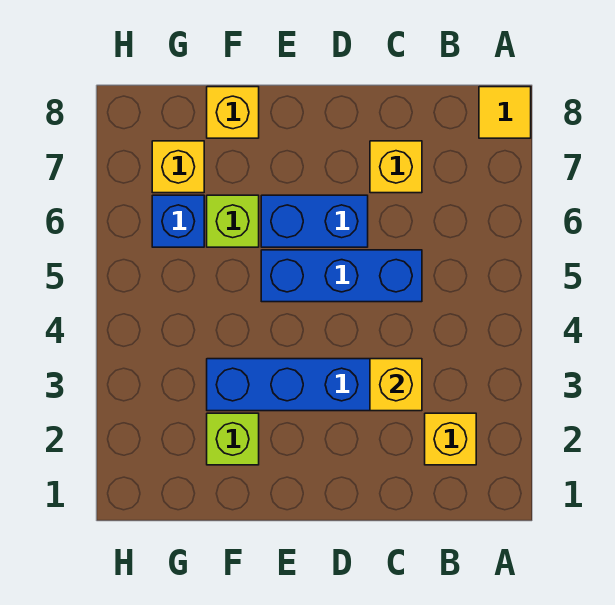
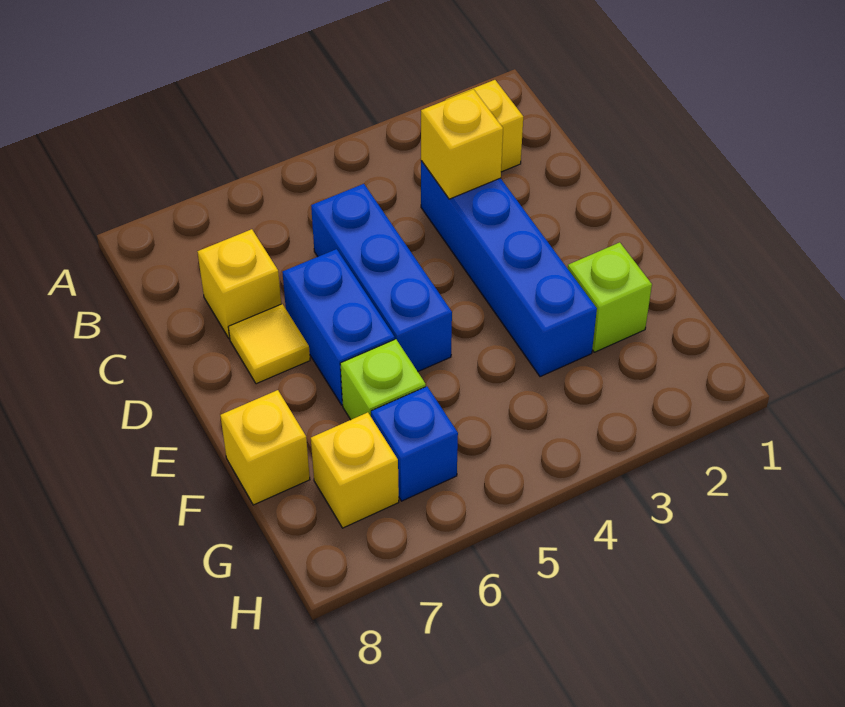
yellow tile A8 level 1 -> yellow tile D7 level 1

